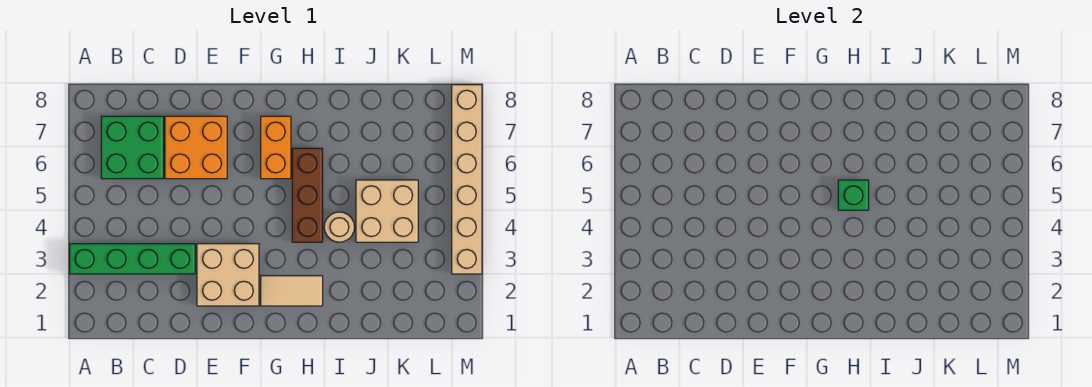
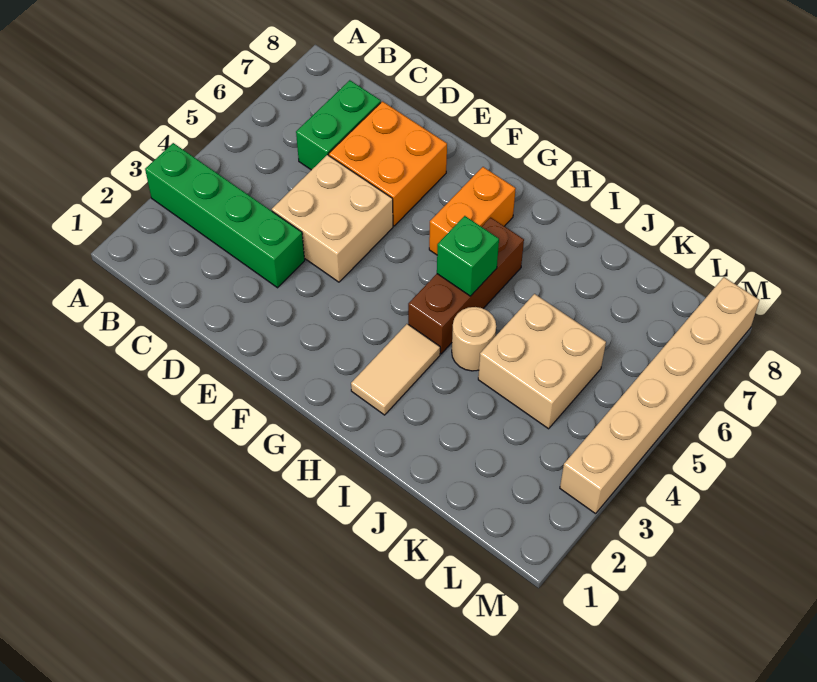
green brick B6:C7 level 1 -> green brick C6:C7 level 1
tan brick E2:F3 level 1 -> tan brick D4:E5 level 1
tan tile G2:H2 level 1 -> tan tile H2:H3 level 1

